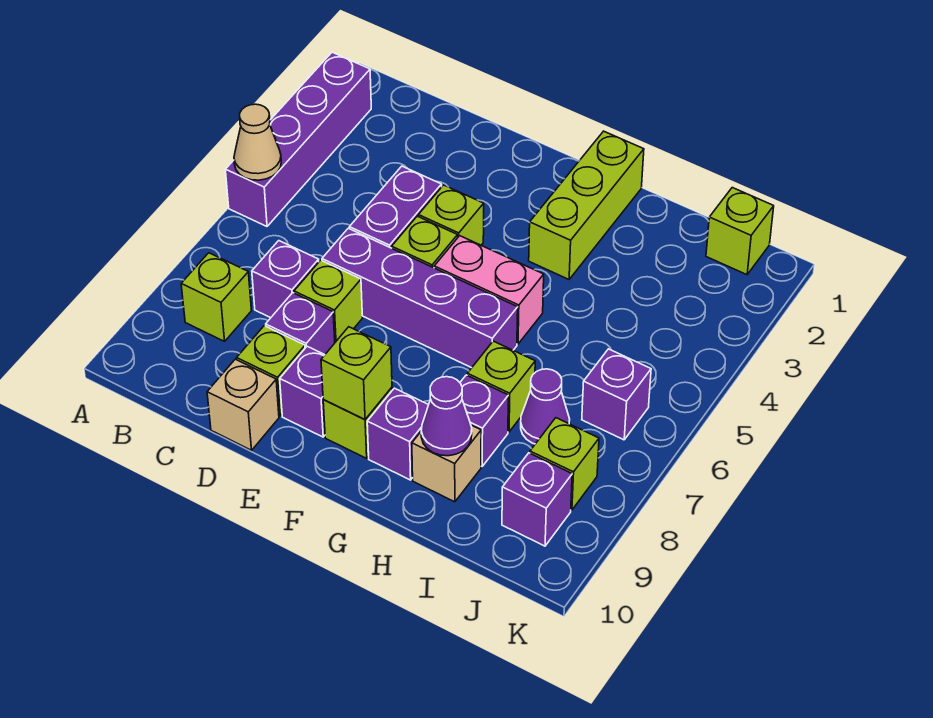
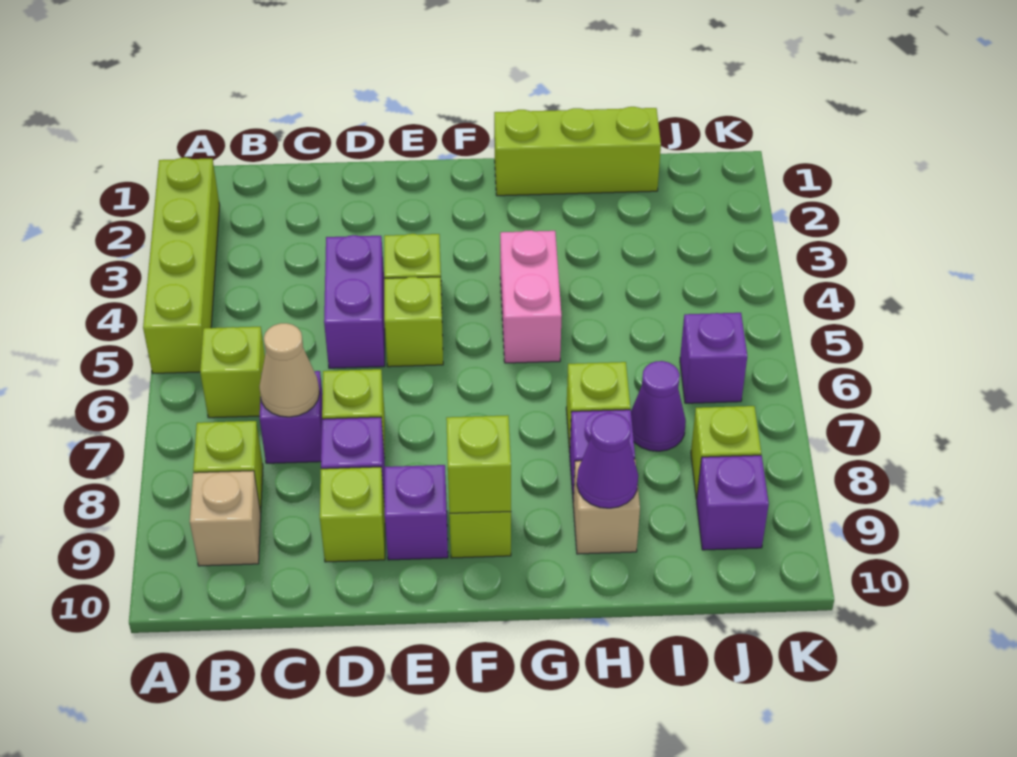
purple brick A2:A5 level 1 -> lime brick A2:A5 level 1
tan cone A5 level 2 -> tan cone C7 level 2
purple brick D6:G6 level 1 -> none
tan brick D10 level 1 -> tan brick B9 level 1
pink brick F5:G5 level 1 -> pink brick G4:G5 level 1
lime brick G1:G3 level 1 -> lime brick G1:I1 level 1
purple brick G9 level 1 -> none
lime brick J1 level 1 -> lime brick B6 level 1

